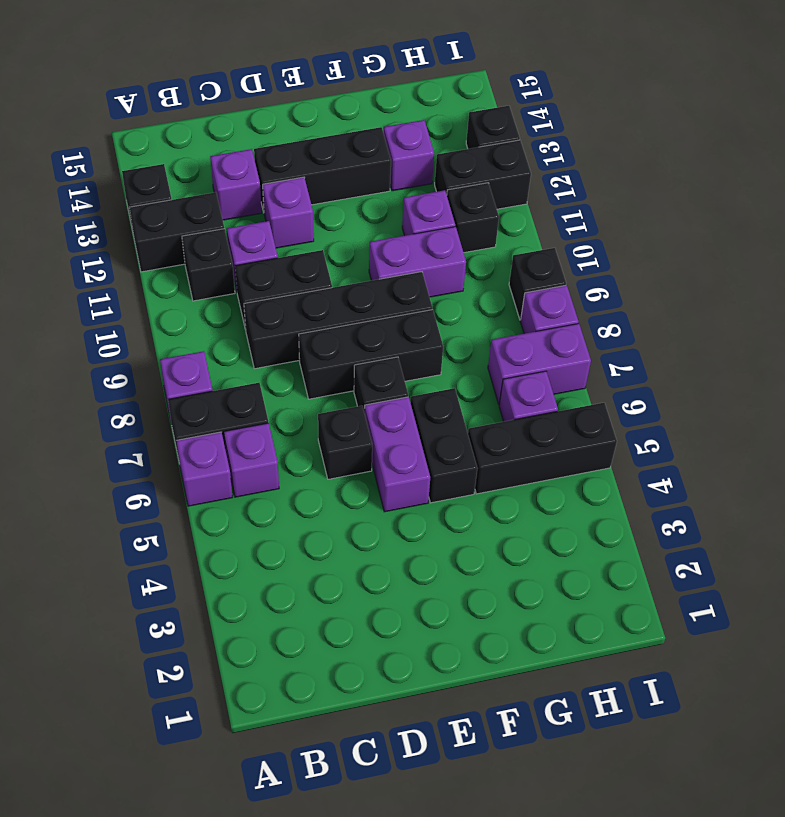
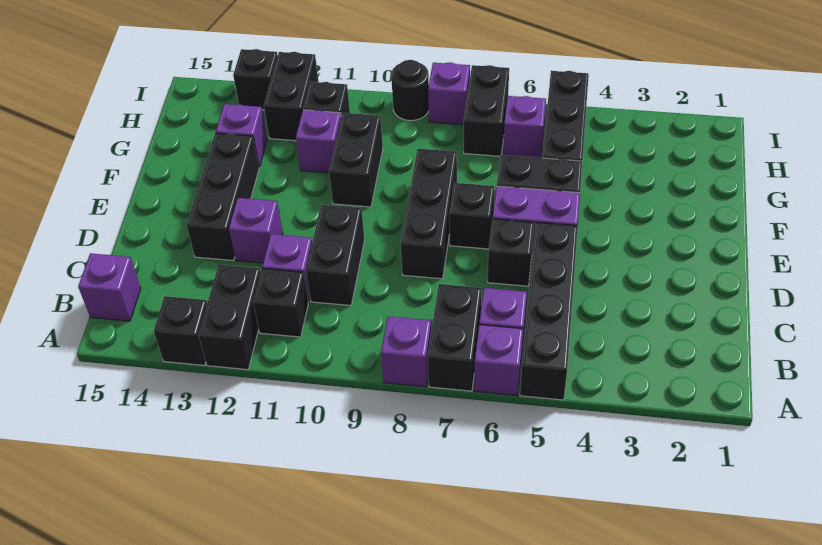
black brick C9:F9 level 1 -> black brick A5:D5 level 1
purple brick C13 level 1 -> purple brick B15 level 1
purple brick F10:G10 level 1 -> black brick F10:G10 level 1
purple brick H7:I7 level 1 -> black brick H7:I7 level 1
black brick I9 level 1 -> black round brick I9 level 1

